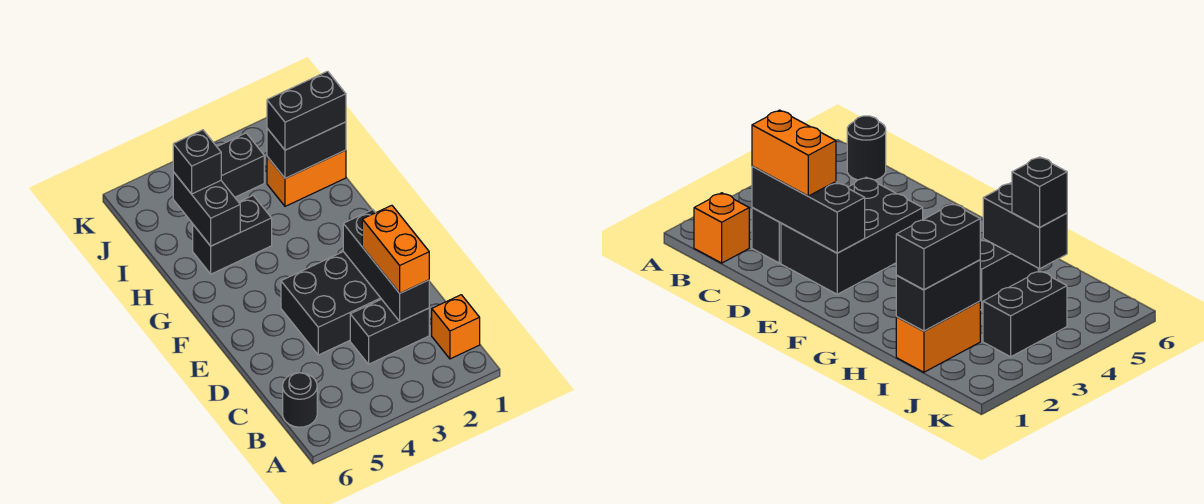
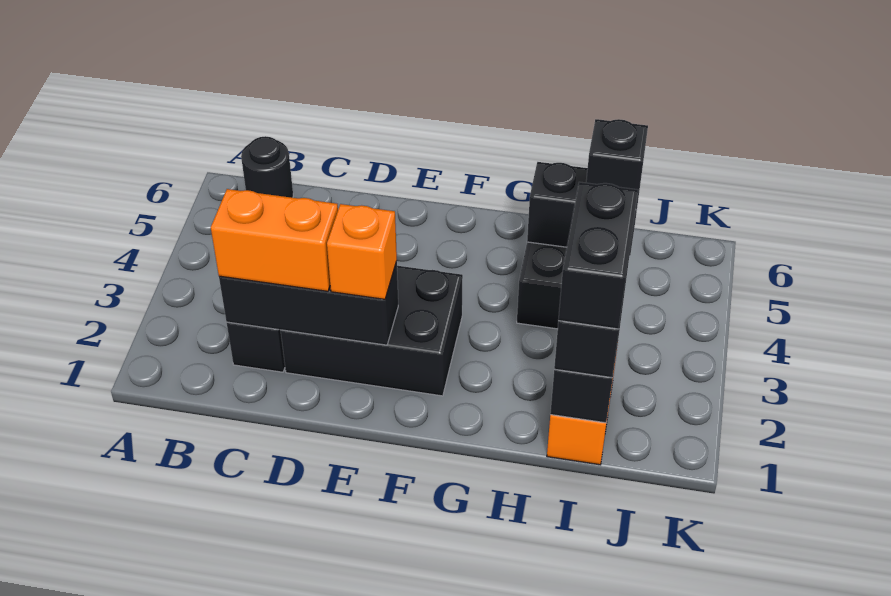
orange brick B1 level 1 -> orange brick E2 level 3
black brick D2:E4 level 1 -> black brick D2:F3 level 1
black brick J3:J4 level 1 -> black brick I1:I2 level 4

